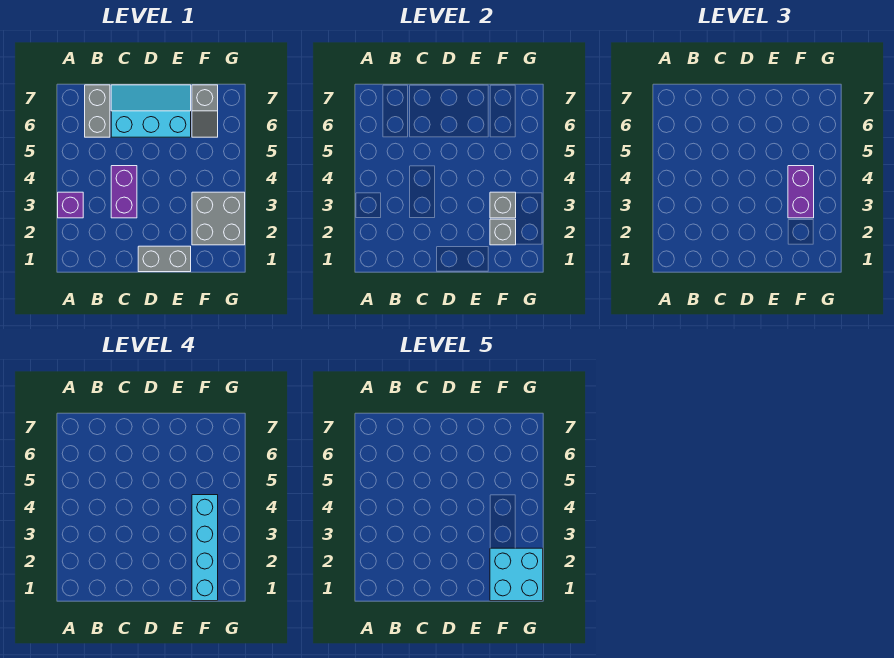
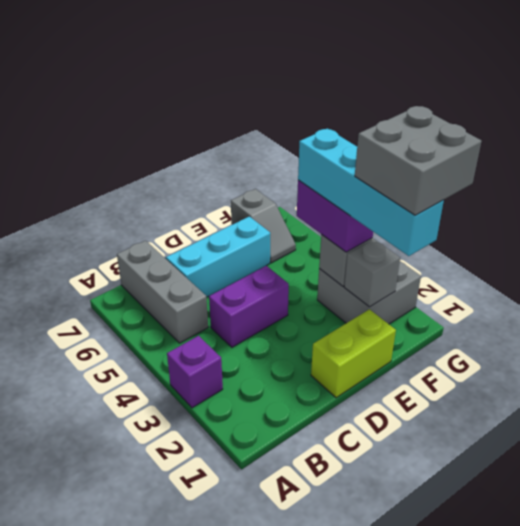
grey brick B6:B7 level 1 -> grey brick B5:B7 level 1
purple brick C3:C4 level 1 -> purple brick C4:D4 level 1
grey brick D1:E1 level 1 -> lime brick D1:E1 level 1
cyan brick F1:G2 level 5 -> grey brick F1:G2 level 5

